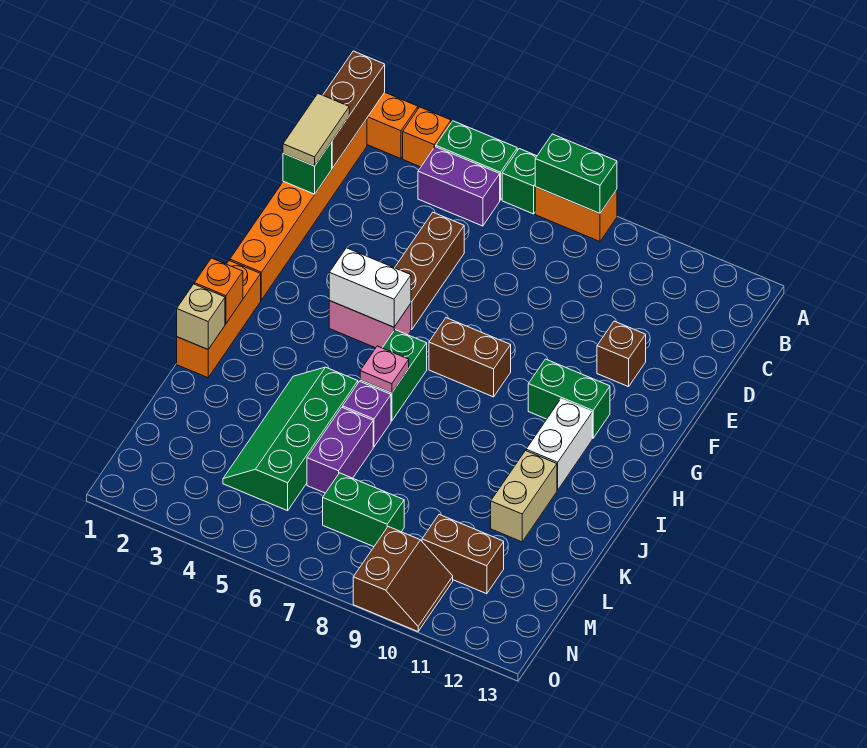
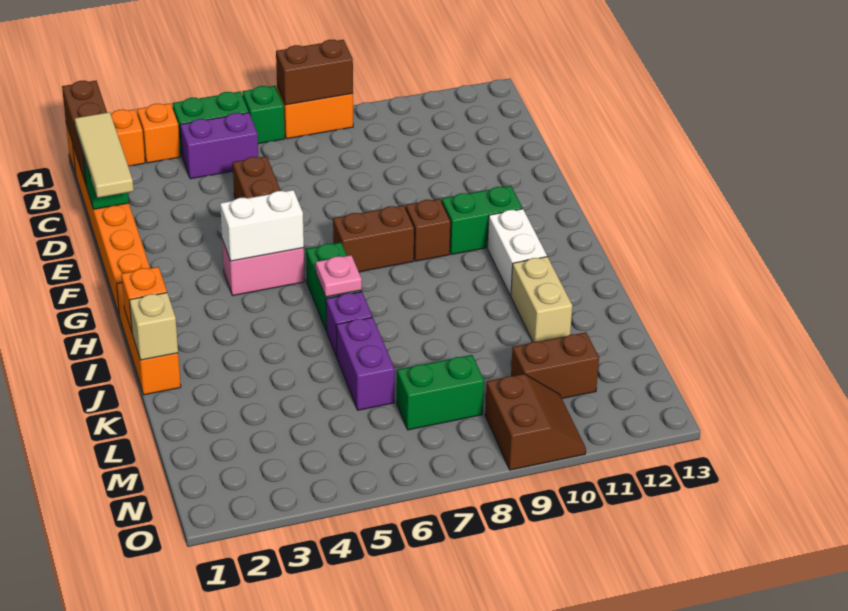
green brick A7:A8 level 2 -> brown brick A7:A8 level 2
tan tile C1:D1 level 3 -> tan tile C1:E1 level 3
brown brick E11 level 1 -> brown brick G9 level 1
green slope J4:M5 level 1 top 5 -> none

